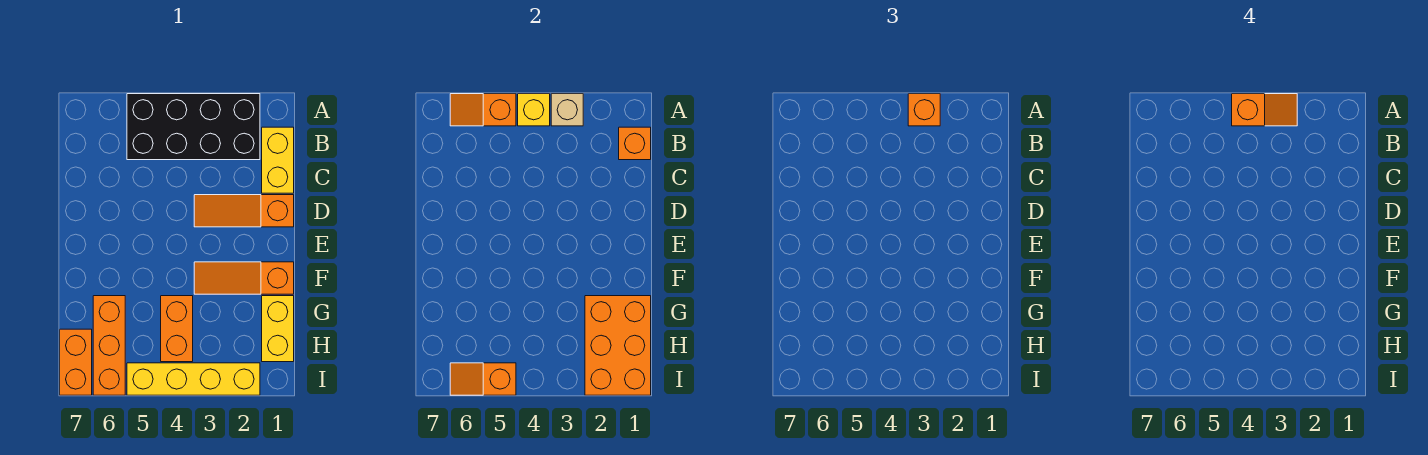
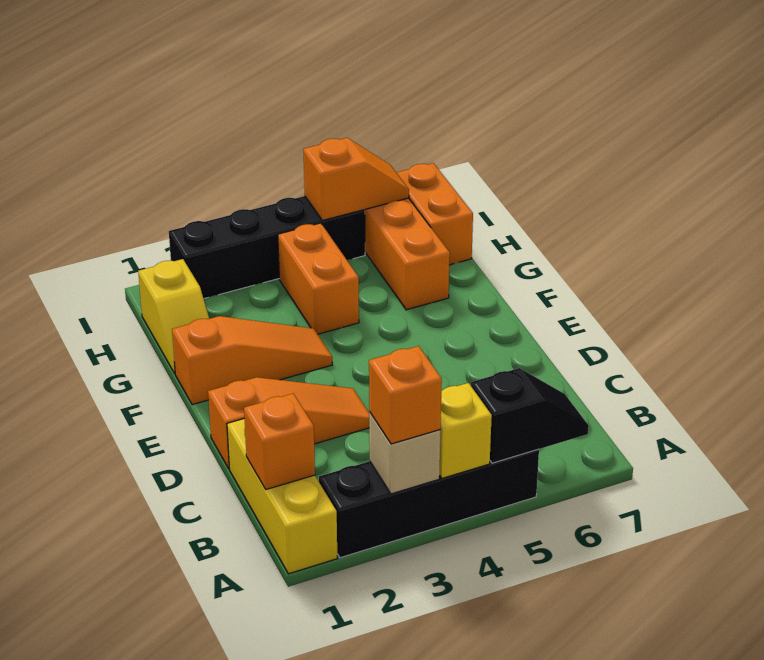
black brick A2:B5 level 1 -> black brick A2:A5 level 1
orange slope A3:A4 level 4 top 4 -> none
orange slope A5:A6 level 2 top 5 -> black slope A5:A6 level 2 top 5
yellow brick B1:C1 level 1 -> yellow brick A1:C1 level 1
yellow brick G1:H1 level 1 -> yellow slope G1:H1 level 1 top H
orange brick G1:I2 level 2 -> none
yellow brick I2:I5 level 1 -> black brick I2:I5 level 1

